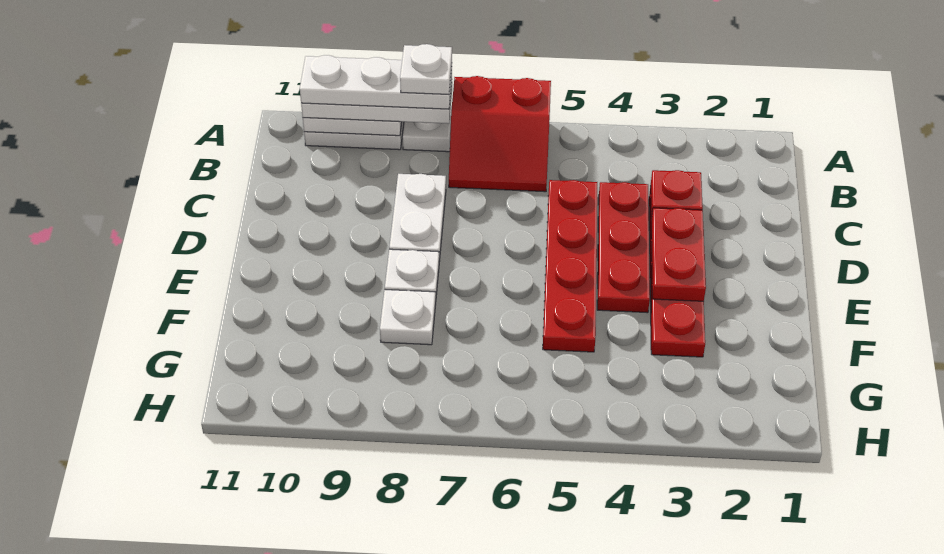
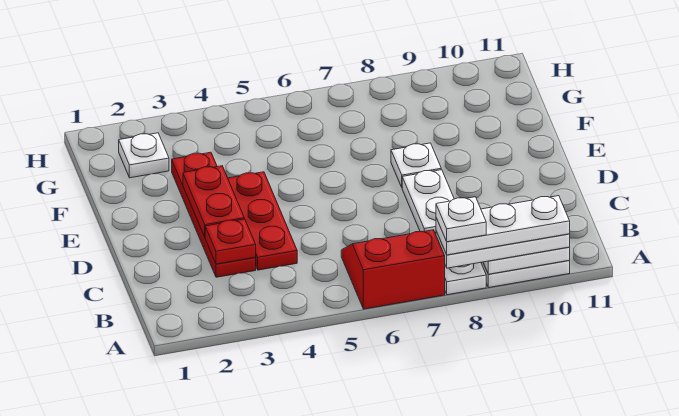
red plate C5:F5 level 1 -> none
white plate F8 level 1 -> white plate G2 level 1

